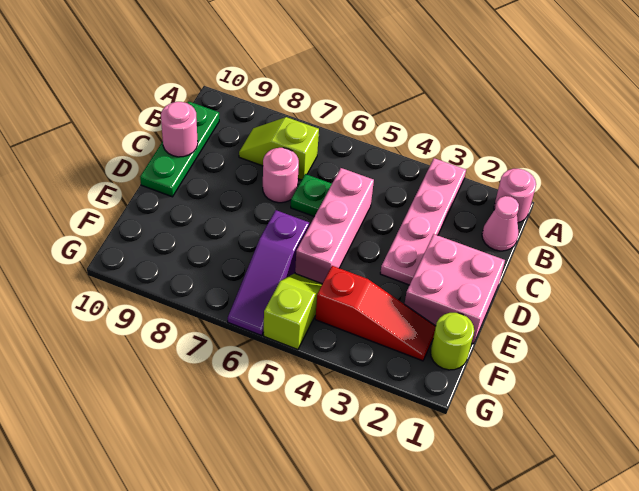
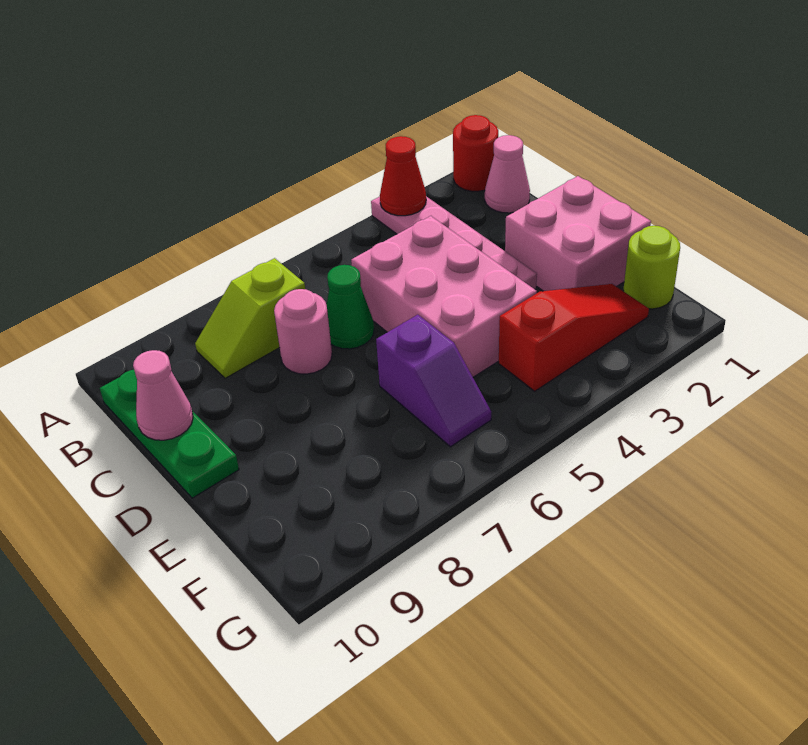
pink round brick A1 level 1 -> red round brick A1 level 1
none -> red cone A3 level 2
pink brick C5:E5 level 1 -> pink brick C4:E5 level 1
green plate C6 level 1 -> green cone C6 level 1
pink round brick C10 level 2 -> pink cone C10 level 2
purple slope E6:G6 level 1 top E -> purple slope E6:F6 level 1 top E
lime slope F5:G5 level 1 top G -> none

